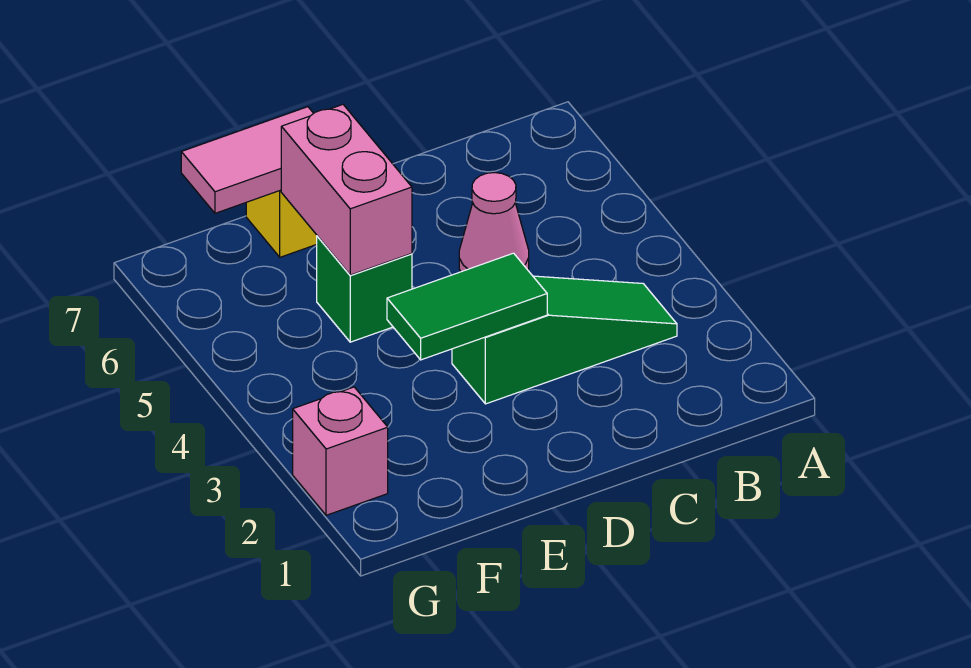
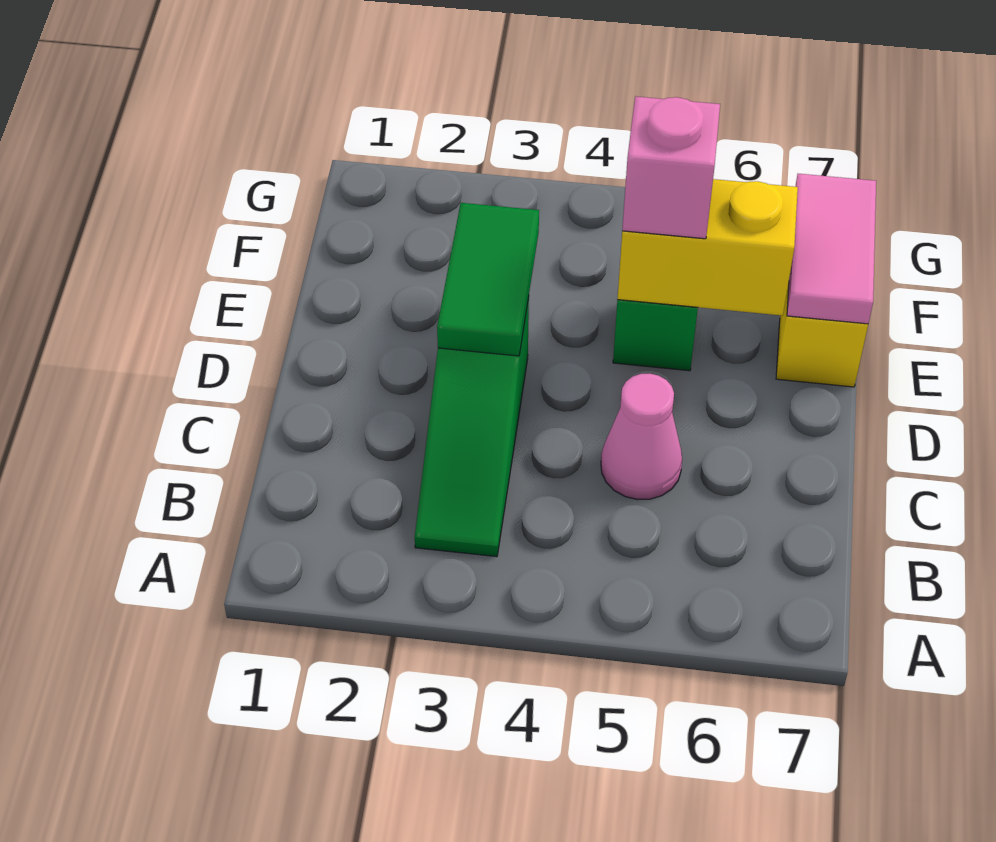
pink brick E5:E6 level 2 -> yellow brick E5:E6 level 2
pink brick G2 level 1 -> pink brick E5 level 3

